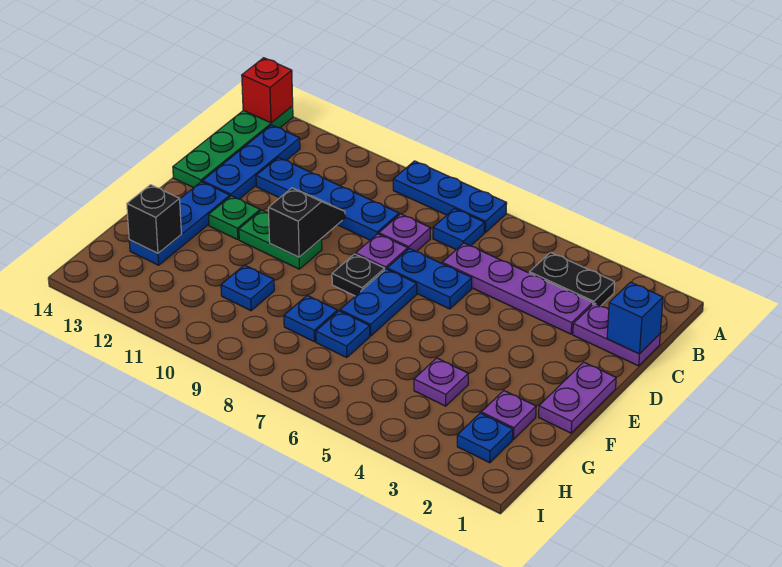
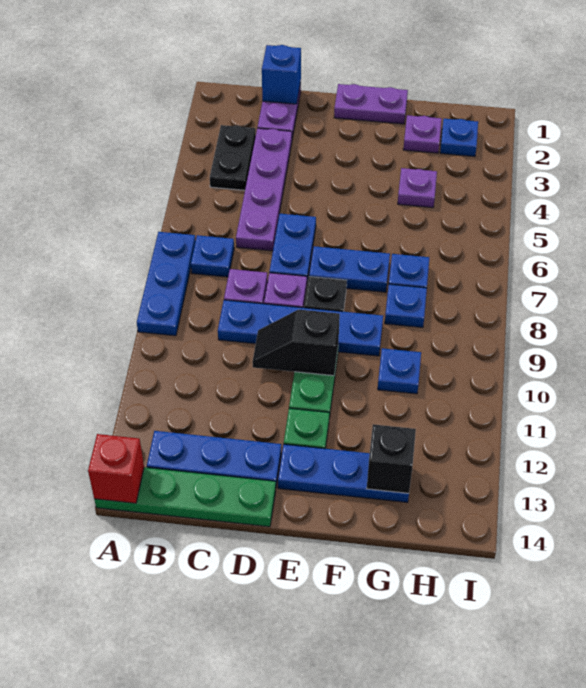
blue plate C9:C12 level 1 -> blue plate C9:F9 level 1

